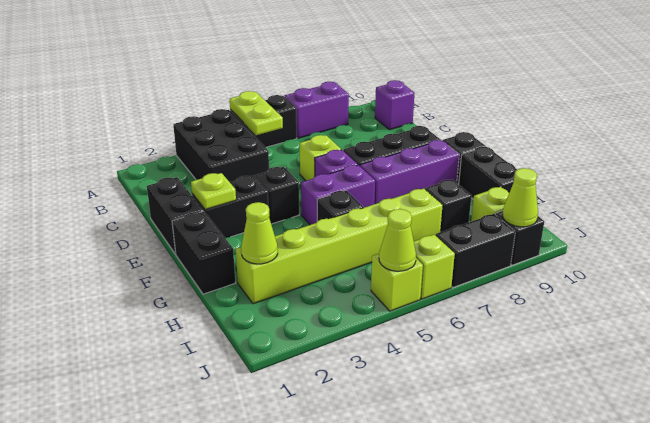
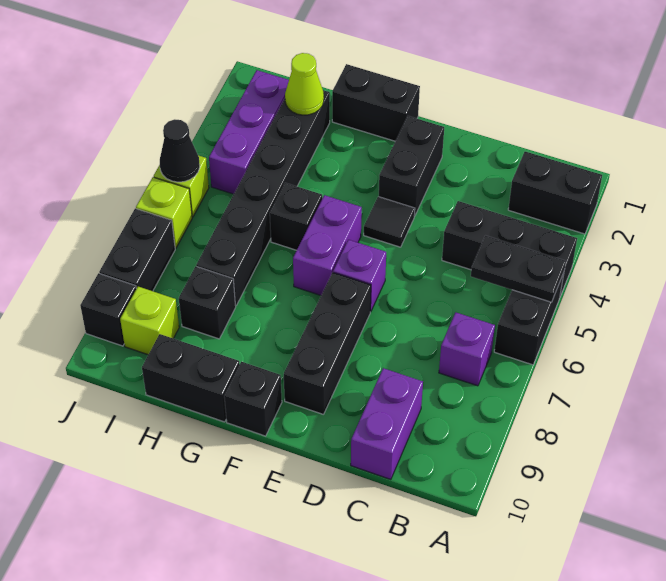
black brick A3:C4 level 1 -> black brick A4:C4 level 1
lime plate A5:B5 level 2 -> black plate A5:B5 level 2
purple brick A7:A8 level 1 -> purple brick C9:C10 level 1
purple brick B10 level 1 -> purple brick B7 level 1
black brick D1:E1 level 1 -> black brick A2:B2 level 1
lime brick D6 level 1 -> none
lime plate E2 level 2 -> none
black brick E4 level 1 -> black tile E4 level 1
purple brick F7:F9 level 1 -> purple brick I2:I4 level 1
lime brick H2:H7 level 1 -> black brick H2:H7 level 1
lime cone J5 level 2 -> black cone J5 level 2
lime cone J9 level 2 -> none

